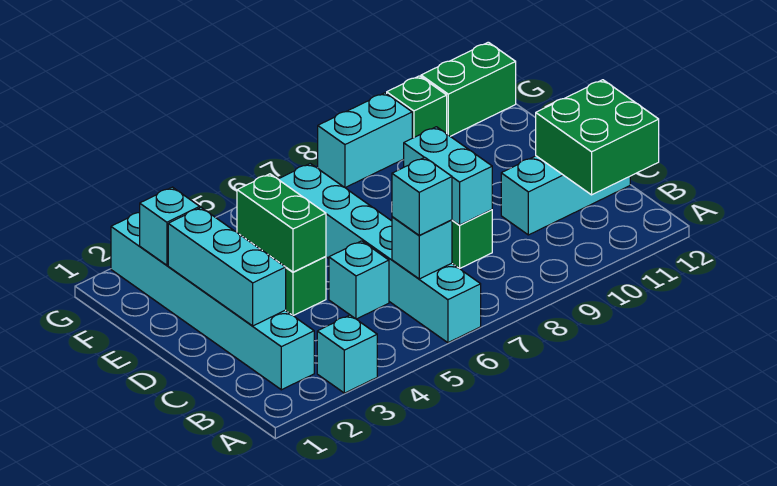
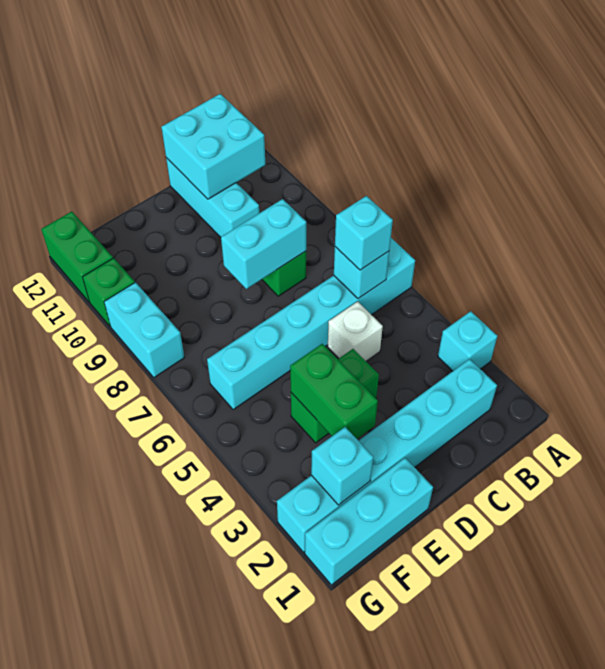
green brick B11:C12 level 2 -> cyan brick B11:C12 level 2
cyan brick C2:E2 level 2 -> cyan brick E1:G1 level 1
cyan brick C5 level 1 -> white brick C5 level 1
green brick D4:E4 level 2 -> green brick E3:E4 level 2

